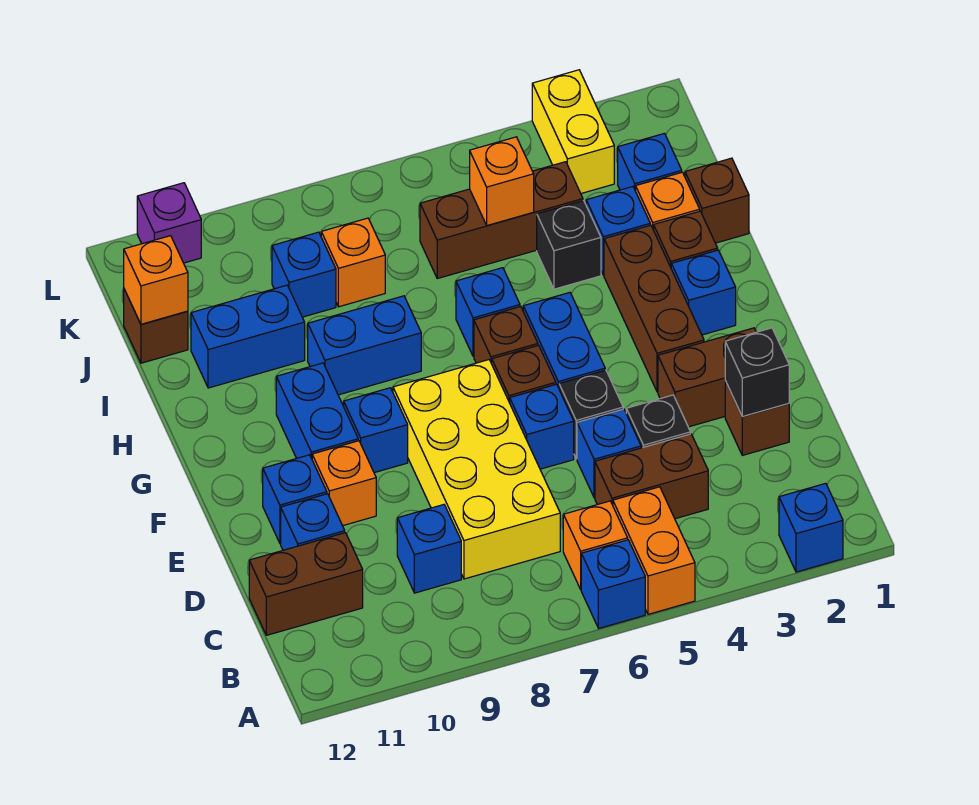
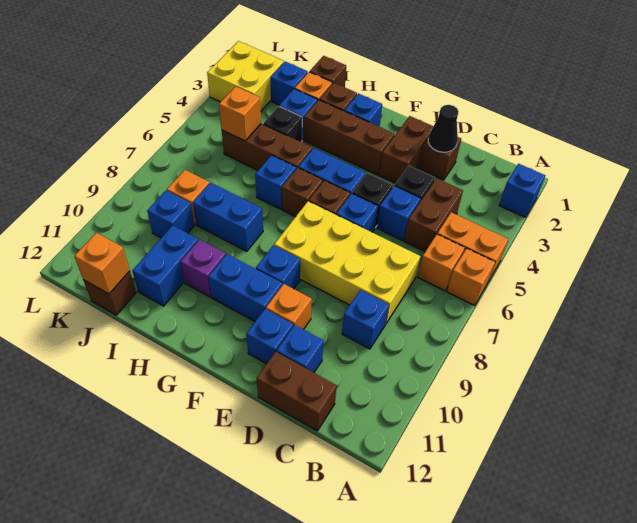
blue brick A6 level 1 -> orange brick A6 level 1
brown brick C11:C12 level 1 -> brown brick C12:D12 level 1
black brick D2 level 2 -> black cone D2 level 2
blue brick H8:H9 level 1 -> blue brick H8:I8 level 1
brown brick J4:J6 level 1 -> brown brick H5:J5 level 1
yellow brick K3:L3 level 1 -> yellow brick K2:L3 level 1
purple brick L11 level 1 -> purple brick H10 level 1

